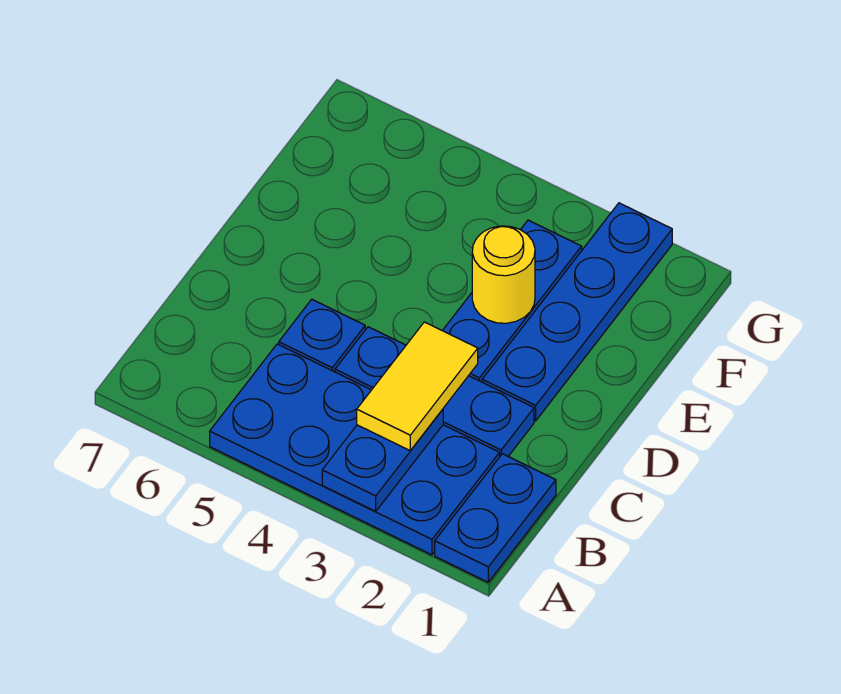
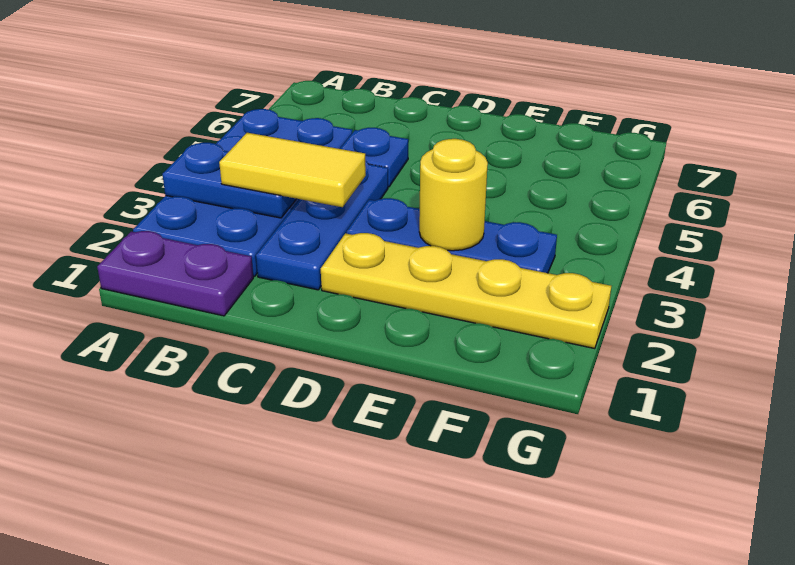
blue plate A1:B1 level 1 -> purple plate A1:B1 level 1
blue plate D2:G2 level 1 -> yellow plate D2:G2 level 1

